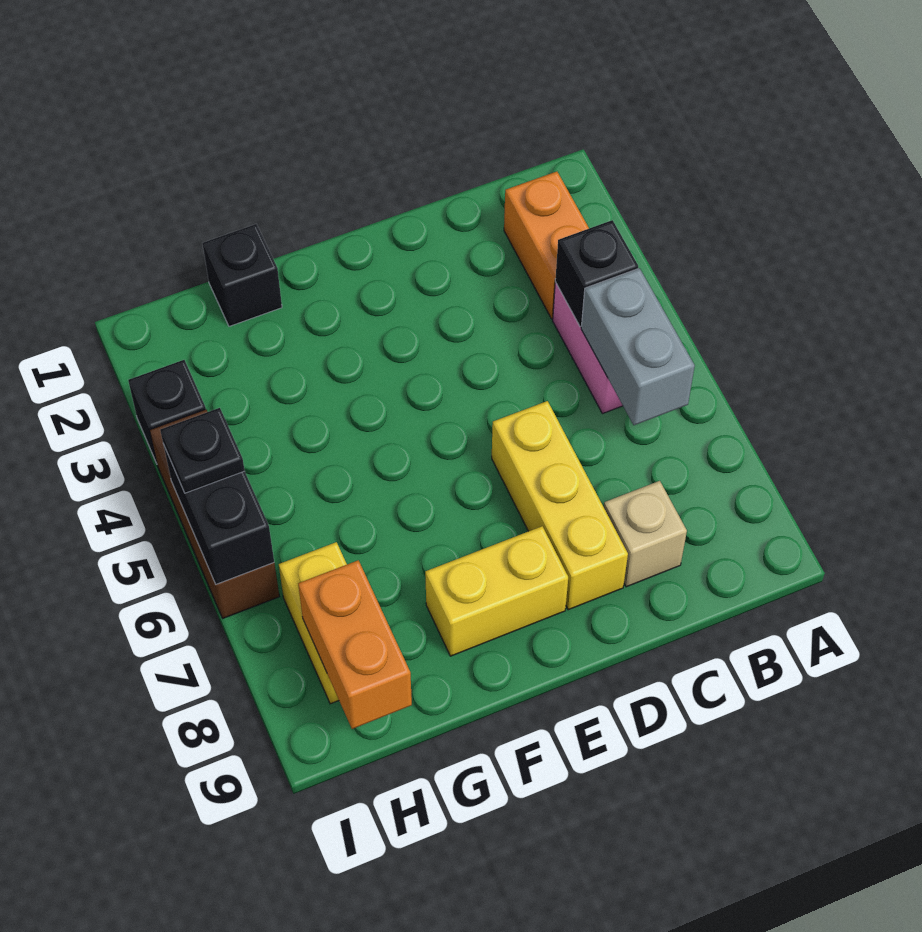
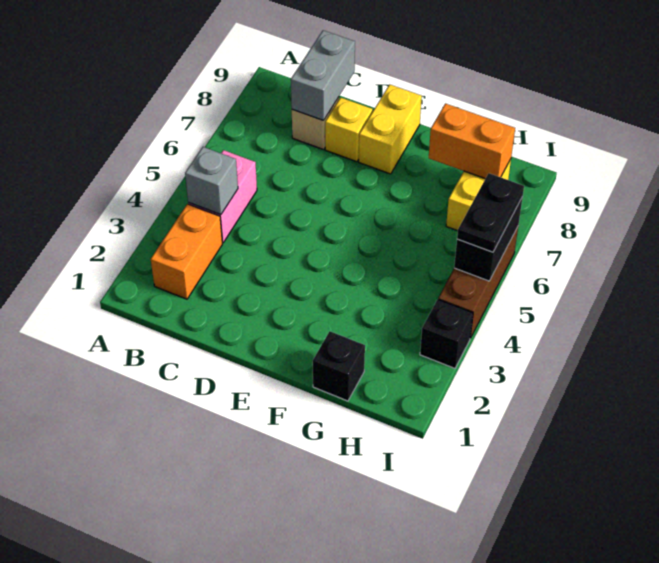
black brick B4 level 2 -> grey brick B4 level 2
grey brick B5:B6 level 2 -> grey brick C8:C9 level 2
yellow brick D6:D8 level 1 -> yellow brick D8 level 1
yellow brick E8:F8 level 1 -> yellow brick E8:E9 level 1
orange brick H8:H9 level 2 -> orange brick G8:H8 level 2
black plate I5 level 3 -> black plate I5:I6 level 3

